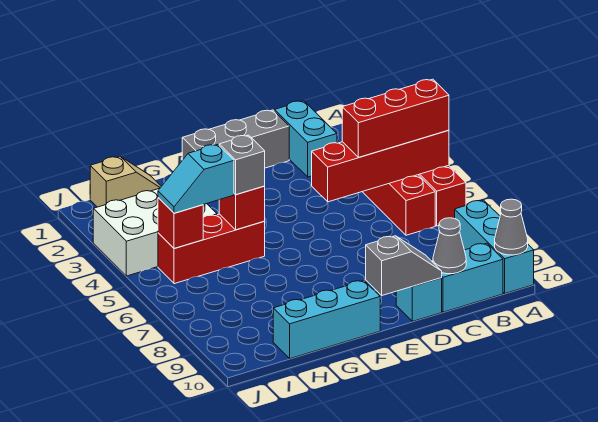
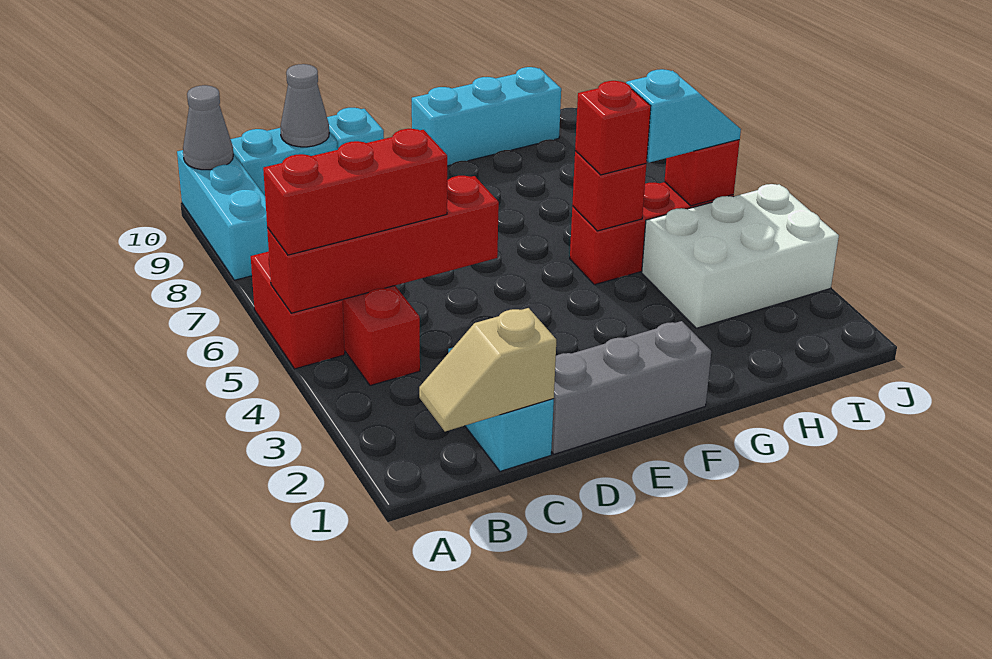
grey slope D10:E10 level 2 top E -> none
grey brick G5 level 3 -> red brick G5 level 3
tan slope H1:I1 level 1 top I -> tan slope B1:C1 level 2 top C

